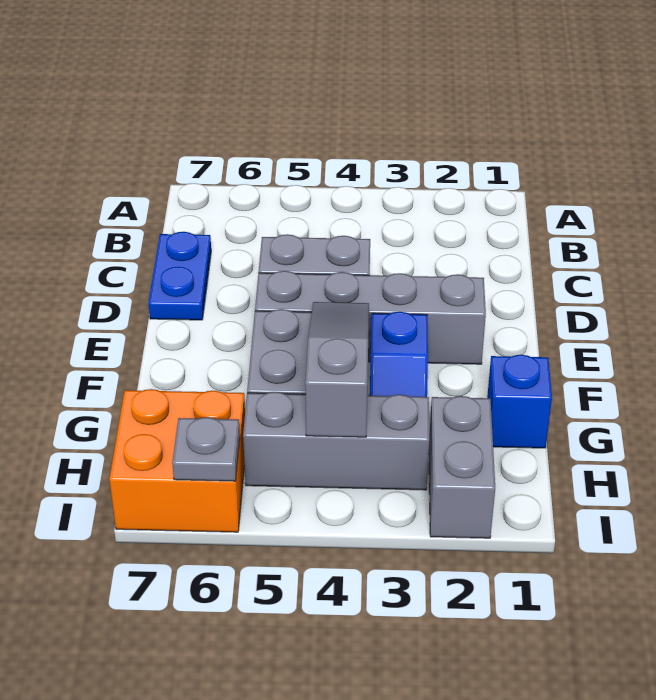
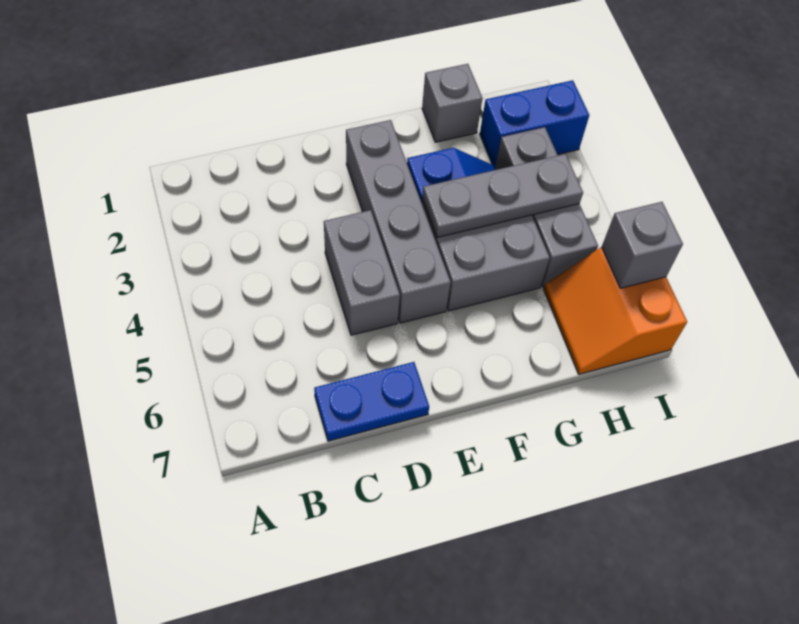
grey slope F4:H4 level 2 top H -> grey plate F4:H4 level 2
blue brick G1 level 1 -> grey brick G1 level 1
grey brick H2:I2 level 1 -> blue brick H2:I2 level 1
orange brick H6:I7 level 1 -> orange slope H6:I7 level 1 top I
grey plate I6 level 2 -> grey brick I6 level 2

